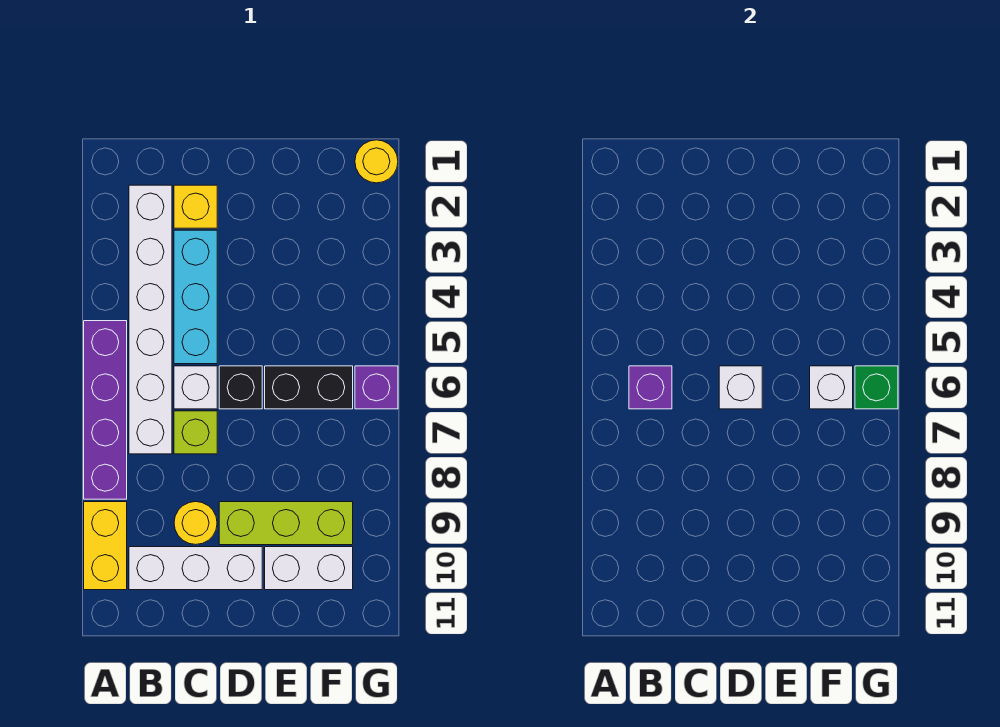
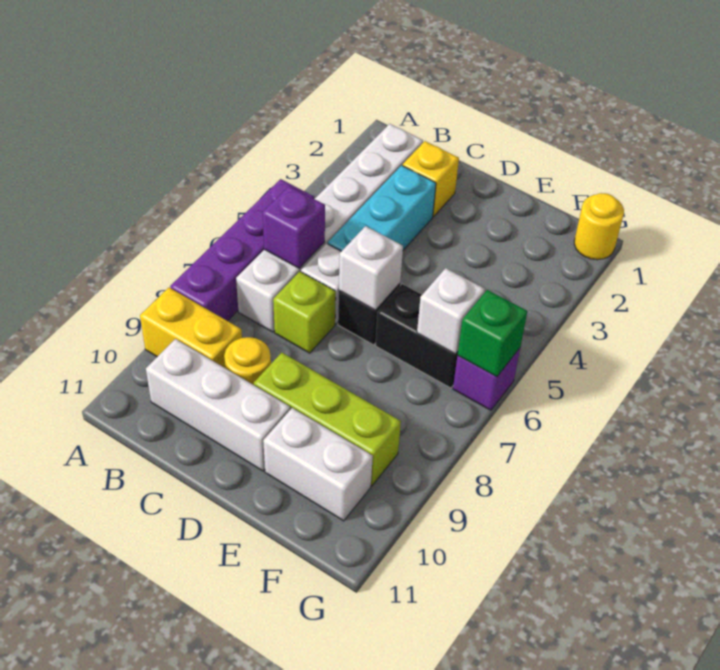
yellow brick A9:A10 level 1 -> yellow brick A9:B9 level 1

